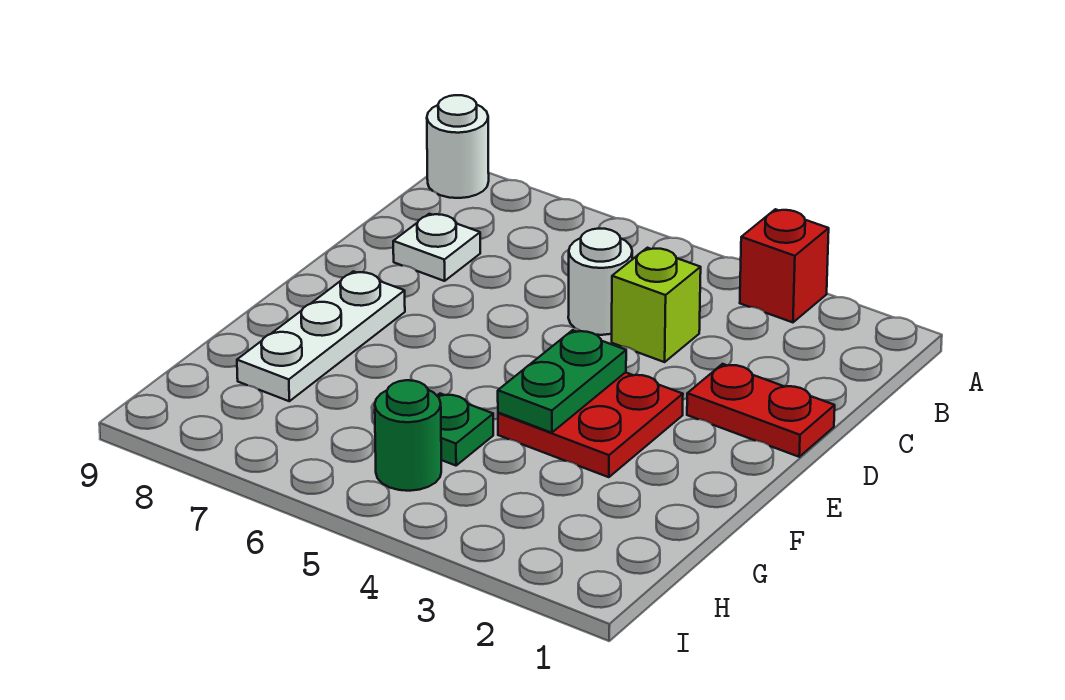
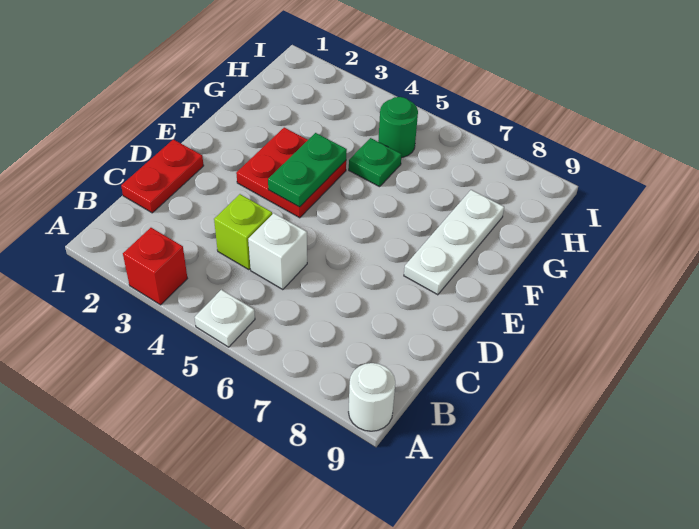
white round brick C5 level 1 -> white brick C5 level 1
white plate C8 level 1 -> white plate A5 level 1
red plate D1:D2 level 1 -> red plate C1:D1 level 1

